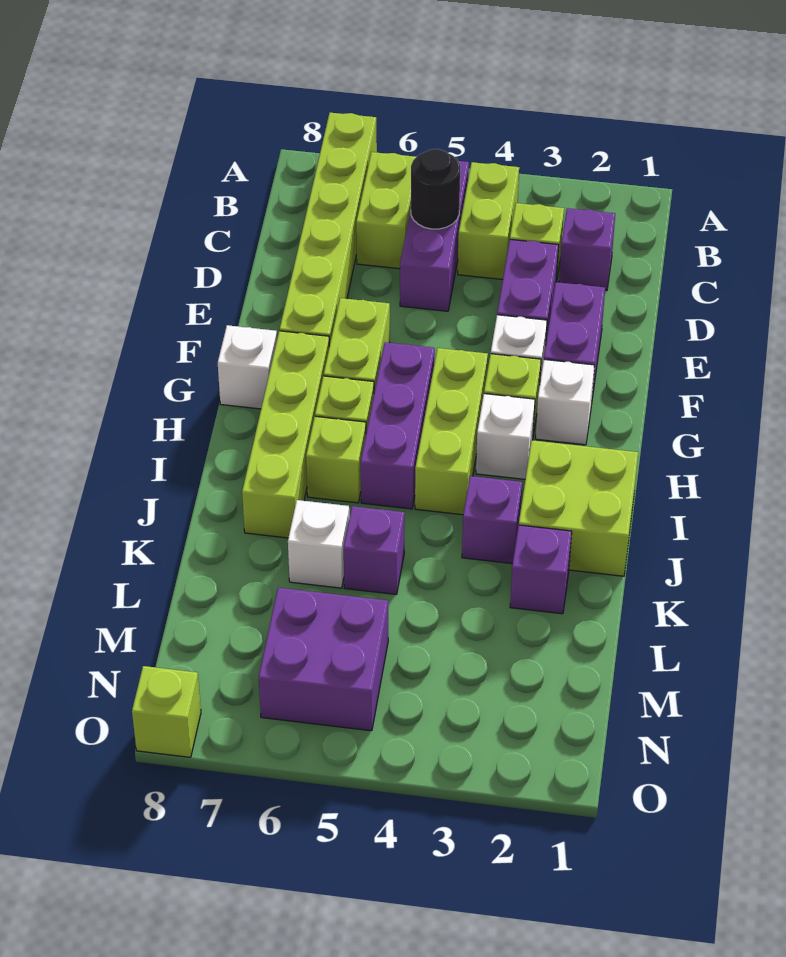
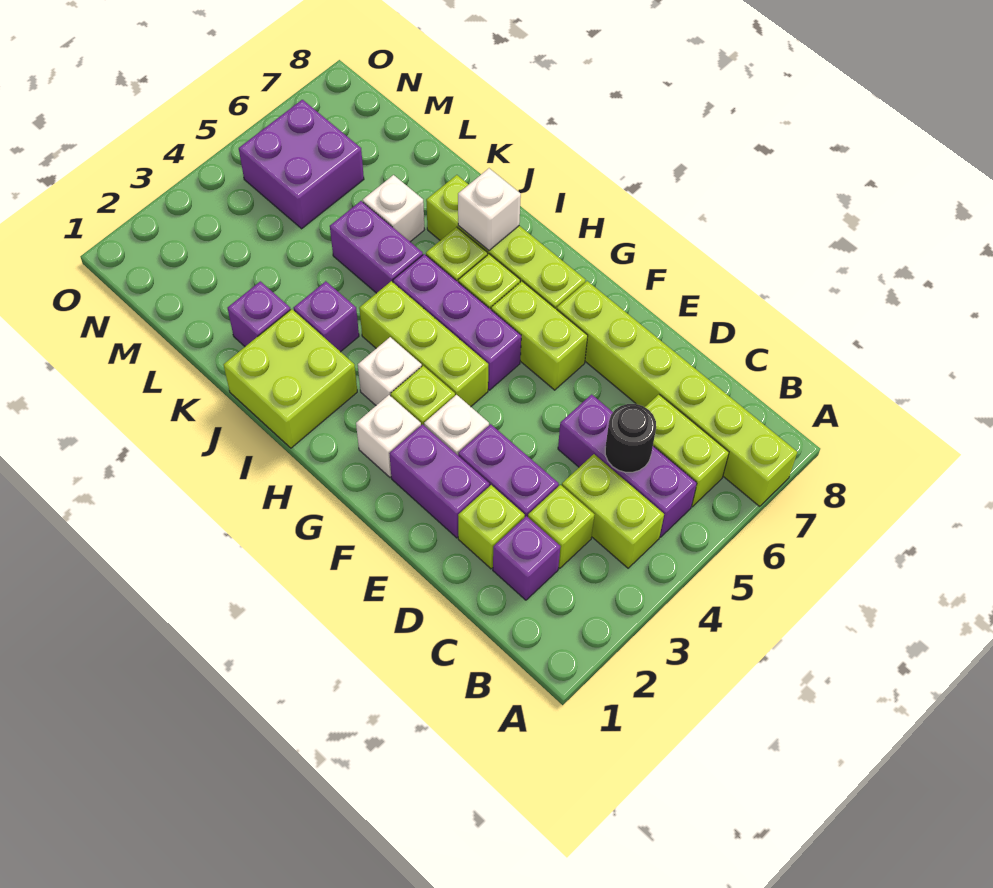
white brick G8 level 1 -> white brick I7 level 2
purple brick K5 level 1 -> purple brick J5:K5 level 1
lime brick O8 level 1 -> lime brick D2 level 1

